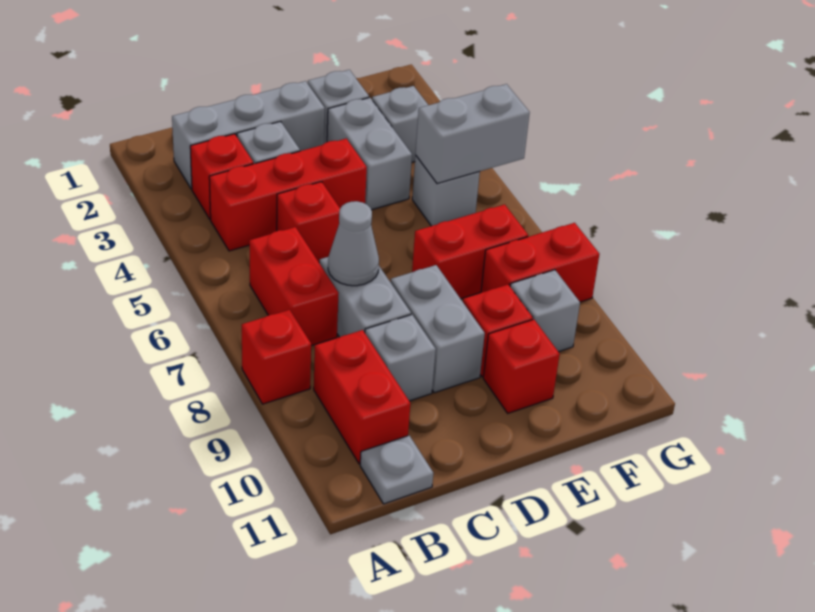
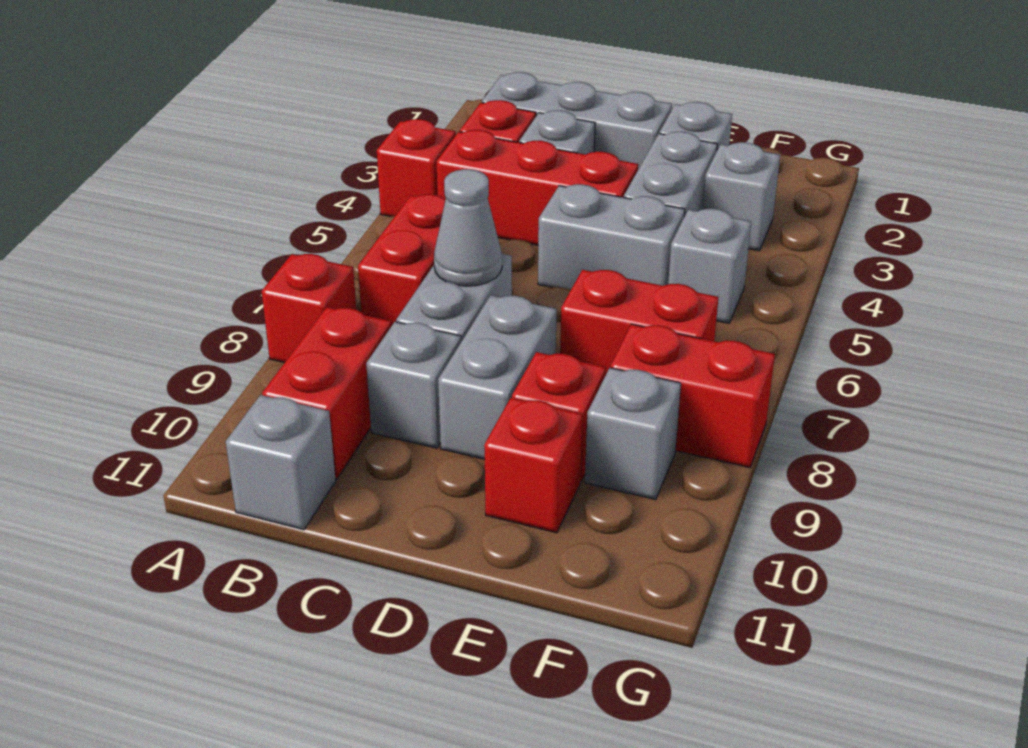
grey plate B11 level 1 -> grey brick B11 level 1
red brick C5 level 1 -> red brick A4 level 1
grey brick F5:G5 level 2 -> grey brick D5:E5 level 1

